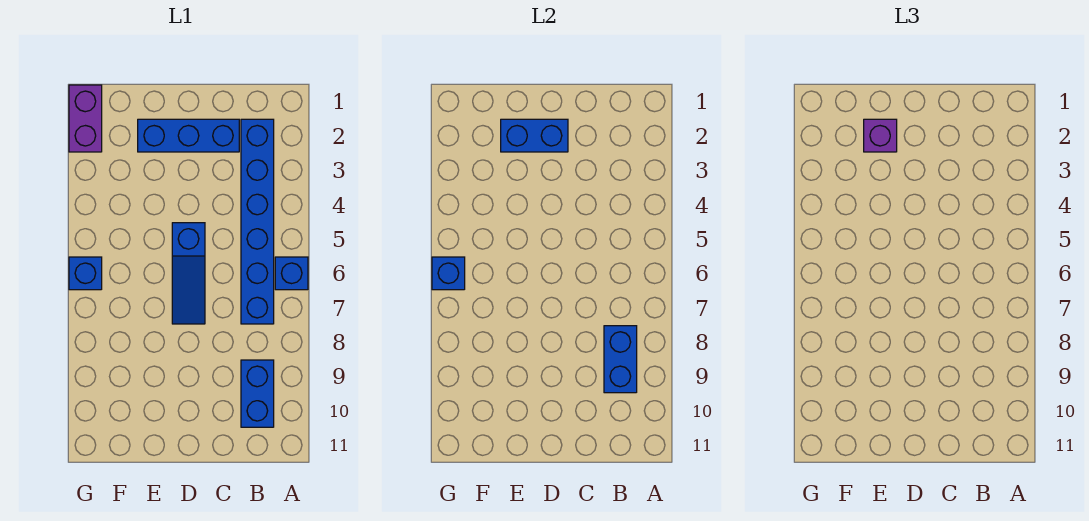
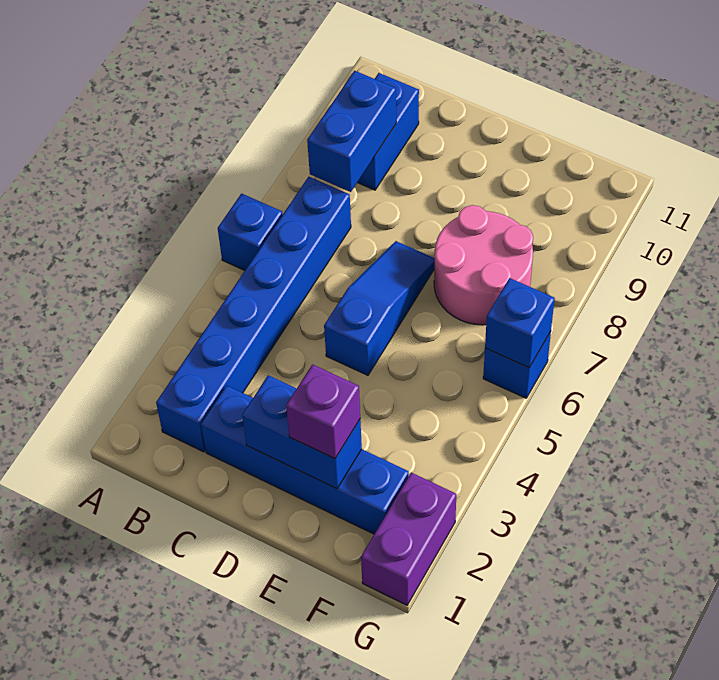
blue brick C2:E2 level 1 -> blue brick C2:F2 level 1
none -> pink round brick E7:F8 level 1

